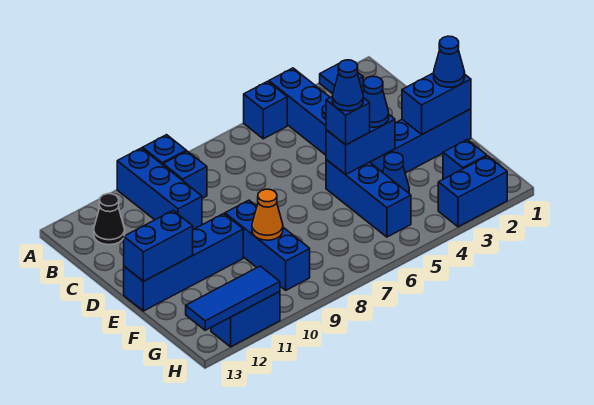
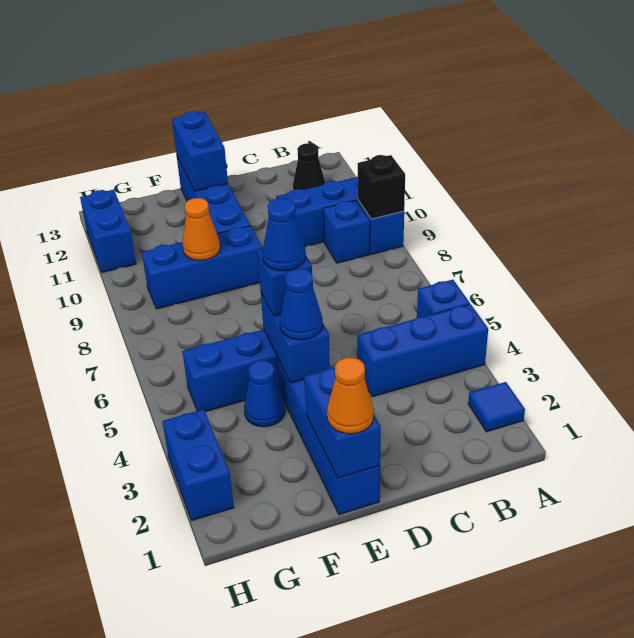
none -> black brick A9 level 2
blue cone E1 level 3 -> orange cone E1 level 3
blue brick G2 level 1 -> none
blue tile H11:H13 level 2 -> none

